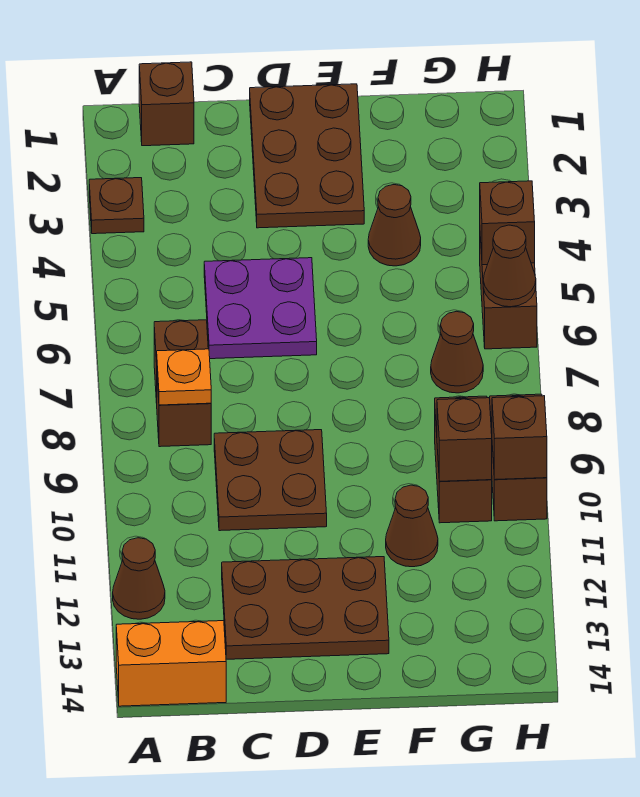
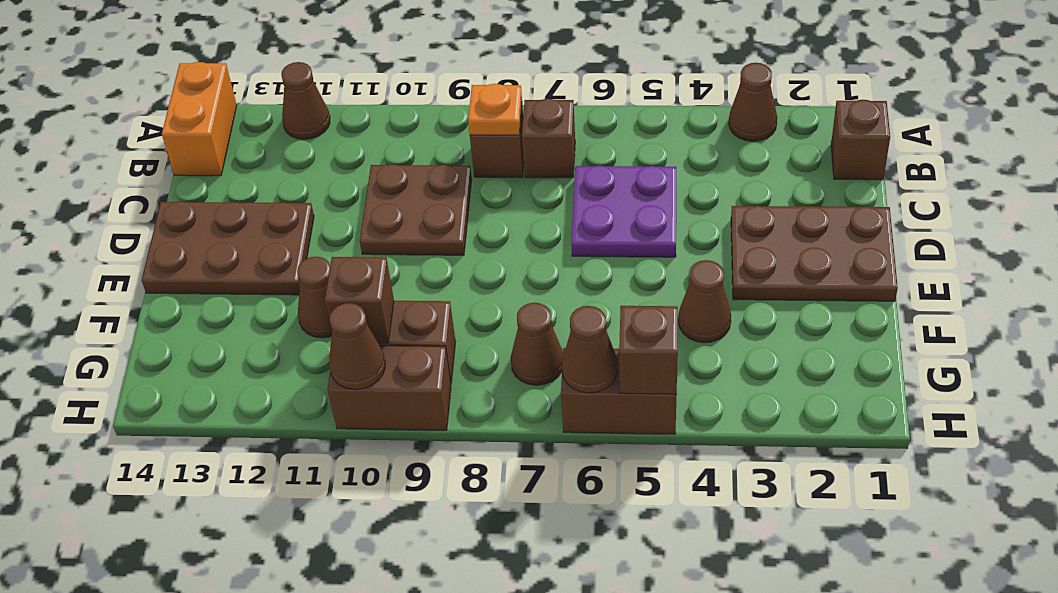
brown plate A3 level 1 -> brown cone A3 level 1
brown plate C12:E13 level 1 -> brown plate D12:E14 level 1
brown brick H10 level 2 -> brown cone H10 level 2

